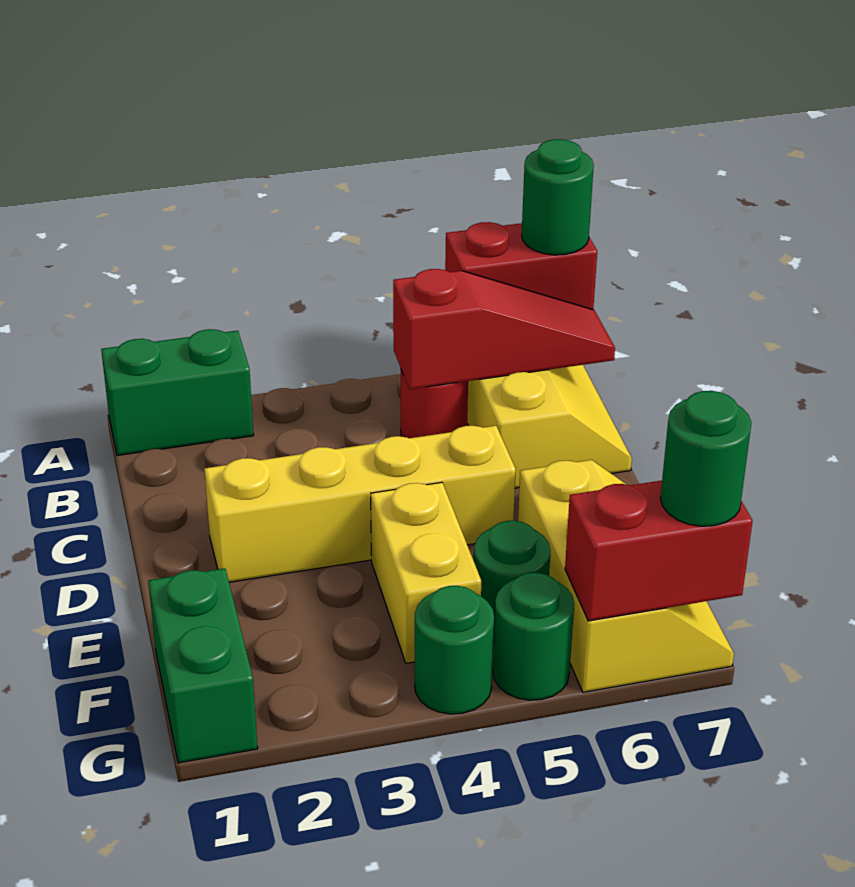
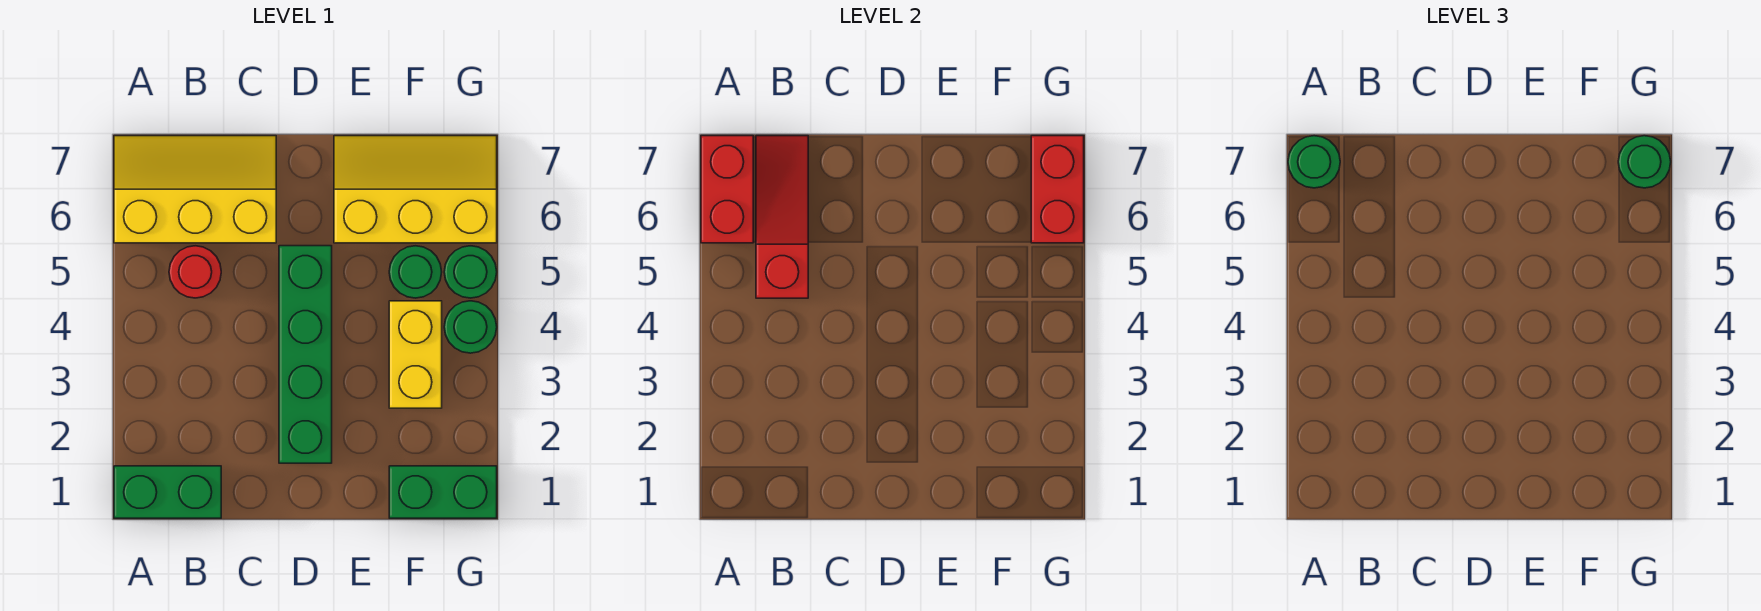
green brick A1:A2 level 1 -> green brick A1:B1 level 1
yellow brick D2:D5 level 1 -> green brick D2:D5 level 1
yellow brick E4:F4 level 1 -> yellow brick F3:F4 level 1

